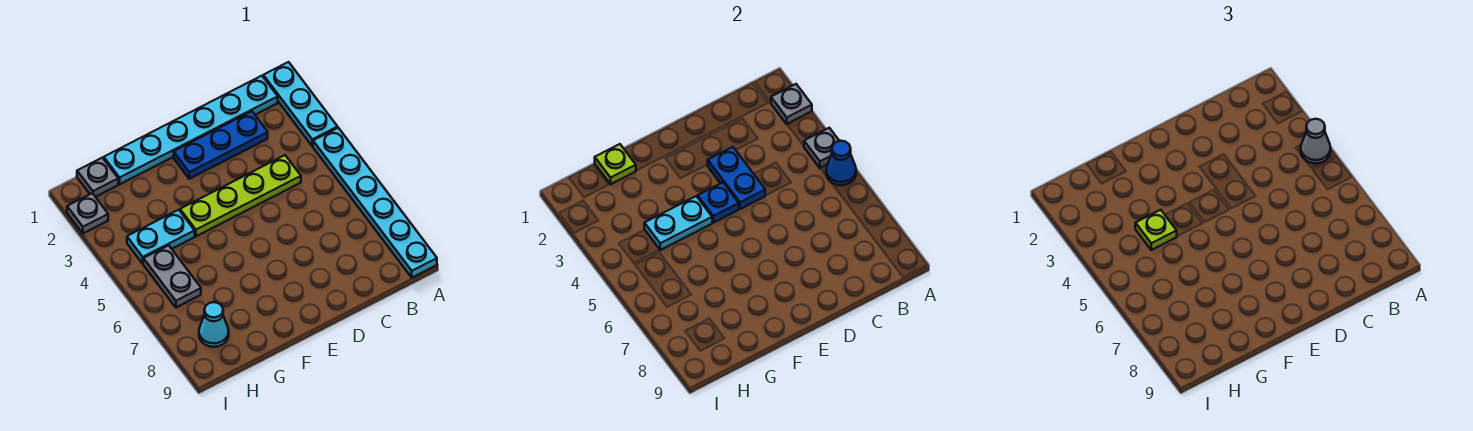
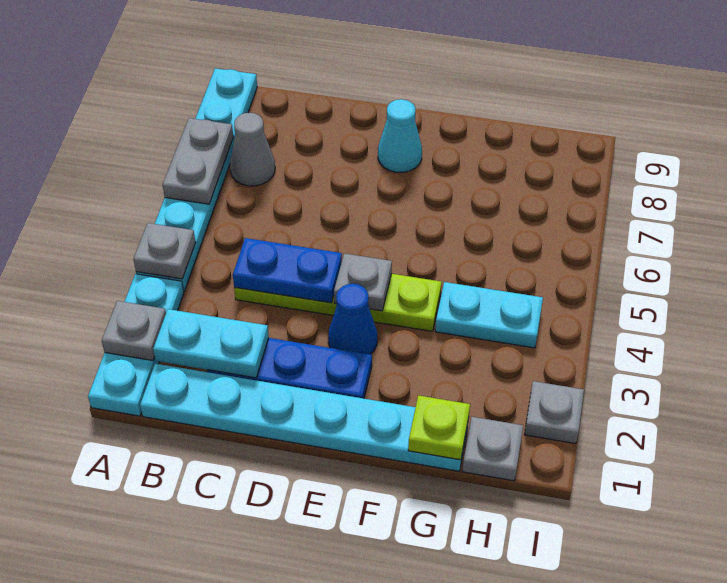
grey cone A4 level 3 -> grey cone B7 level 1
blue cone A5 level 2 -> blue cone E3 level 1
blue plate D3:D4 level 2 -> blue plate C4:D4 level 2
blue plate E4 level 2 -> grey plate E4 level 2
cyan plate F4:G4 level 2 -> cyan plate B2:C2 level 2
lime plate G4 level 3 -> none
grey plate H5:H6 level 1 -> grey plate A6:A7 level 2
cyan cone H8 level 1 -> cyan cone E8 level 1

